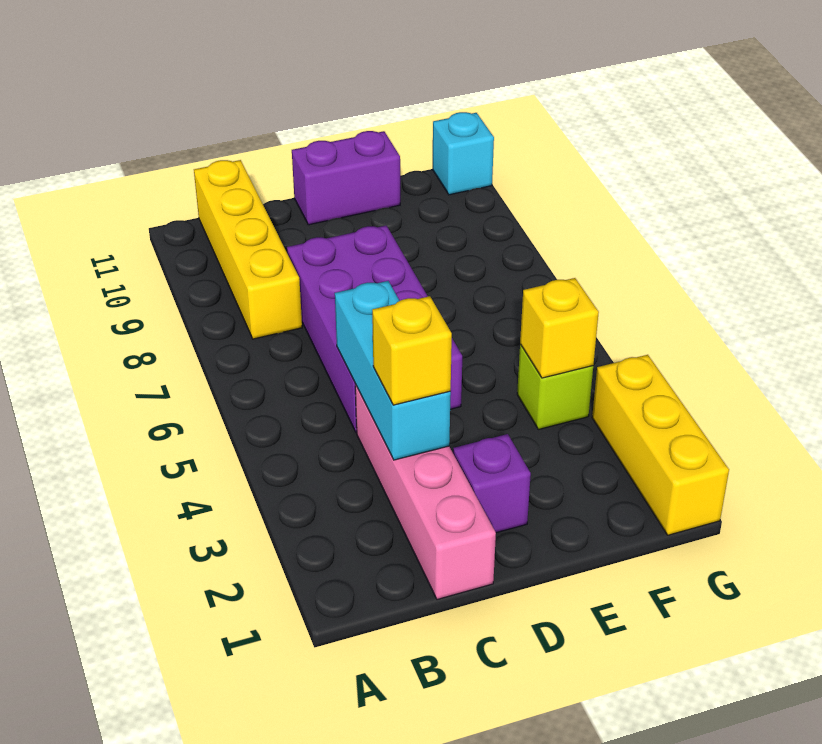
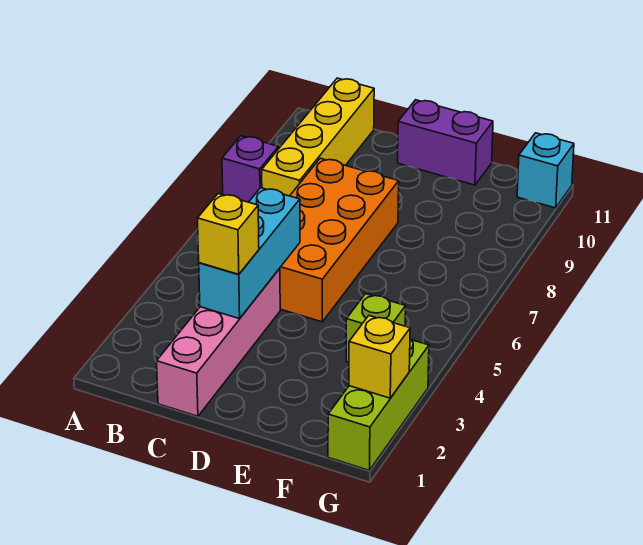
purple brick C5:D8 level 1 -> orange brick C5:D8 level 1
purple brick D2 level 1 -> purple brick A8 level 1
yellow brick F4 level 2 -> yellow brick G2 level 2
yellow brick G1:G3 level 1 -> lime brick G1:G3 level 1

